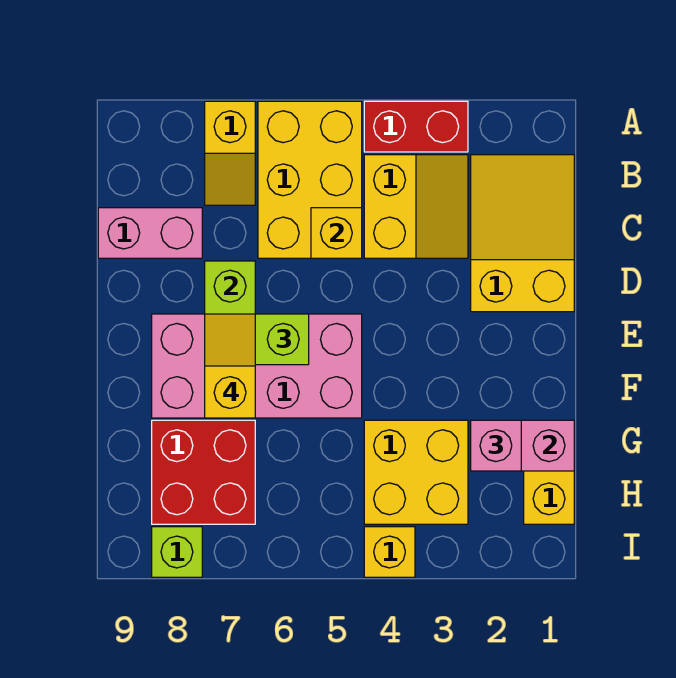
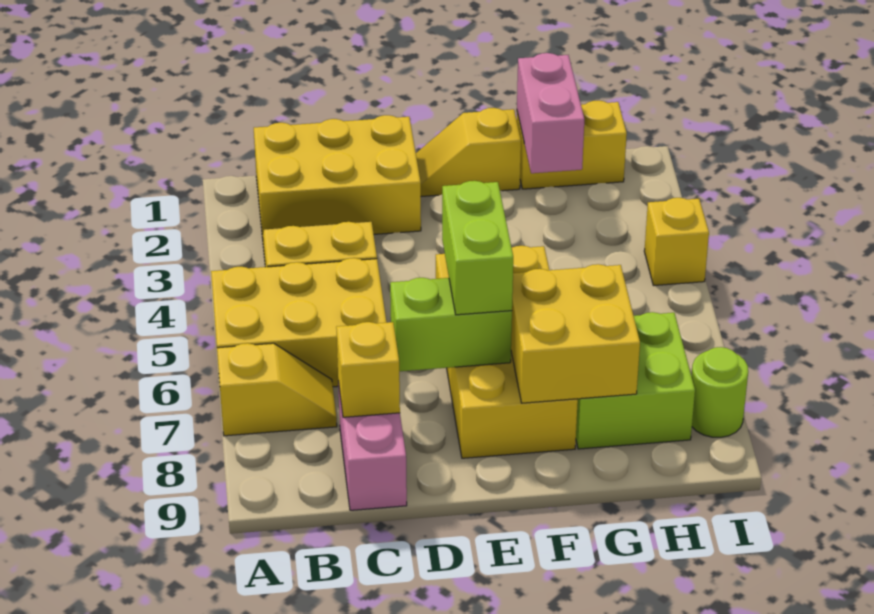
red brick A3:A4 level 1 -> none
yellow slope B1:D2 level 1 top D -> yellow brick B1:D2 level 1
yellow brick C5 level 2 -> yellow brick C8 level 2
pink brick E5:F8 level 1 -> yellow brick E5:F8 level 1
yellow slope E7:F7 level 4 top F -> yellow slope E1:F1 level 1 top F
pink brick G2 level 3 -> none
yellow brick G3:H4 level 1 -> yellow brick F7:G8 level 2
red brick G7:H8 level 1 -> lime brick G7:H8 level 1
lime brick I8 level 1 -> lime round brick I8 level 1

